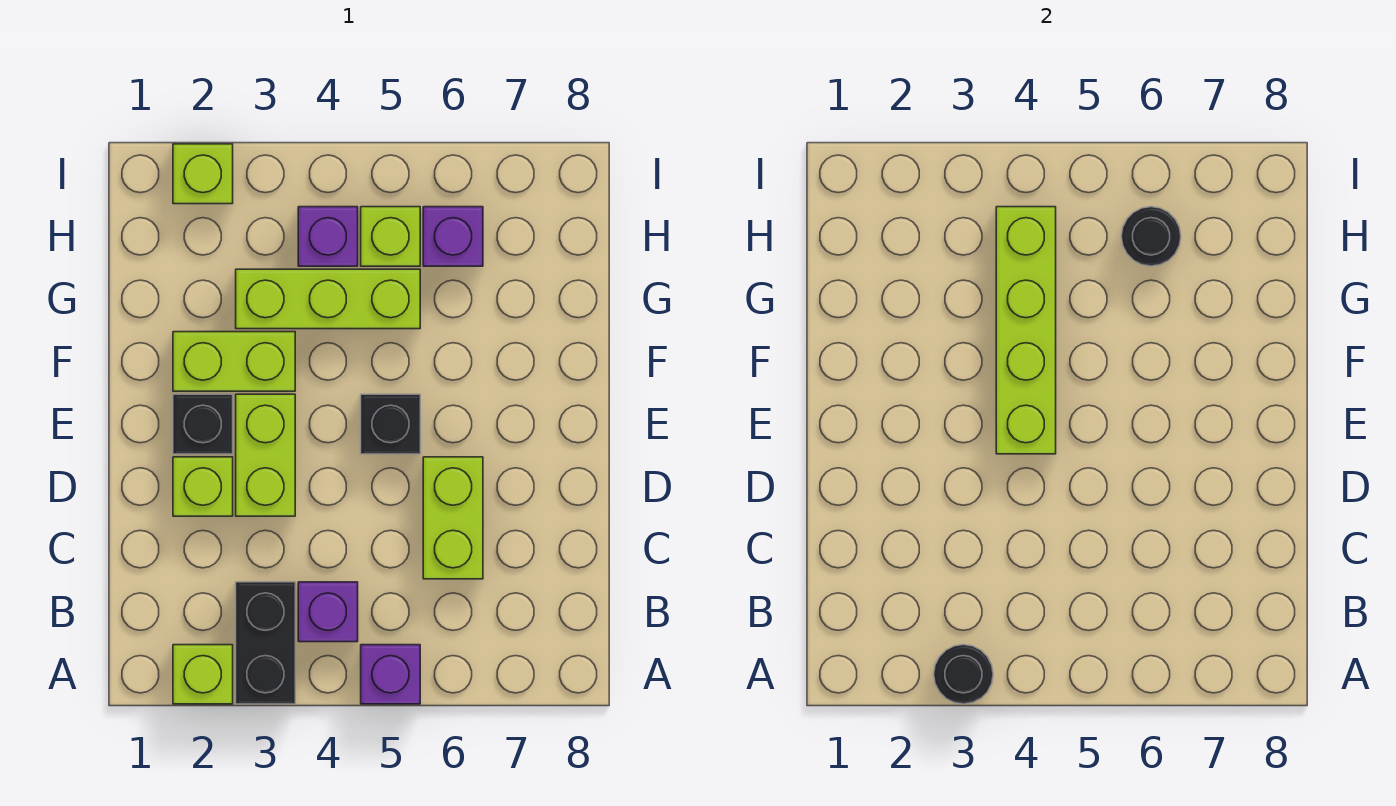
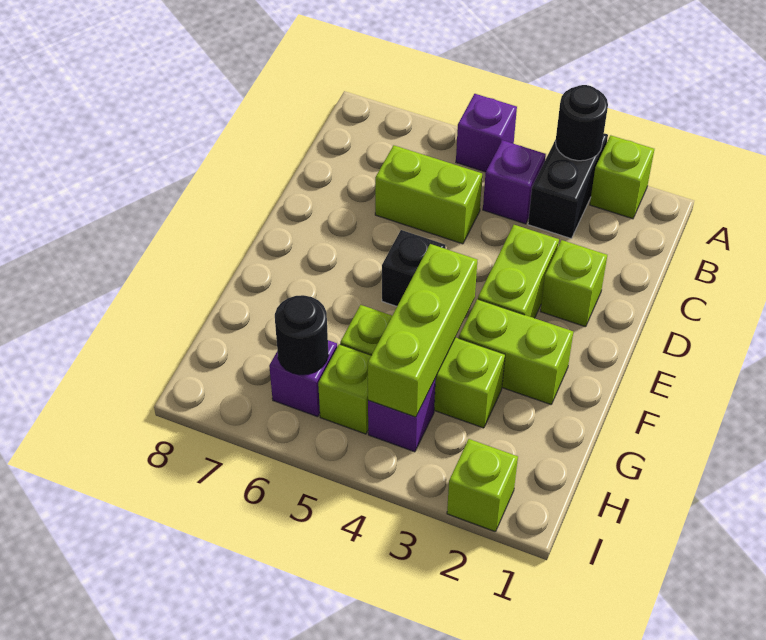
lime brick C6:D6 level 1 -> lime brick C5:C6 level 1
black brick E2 level 1 -> none
lime brick E4:H4 level 2 -> lime brick F4:H4 level 2

